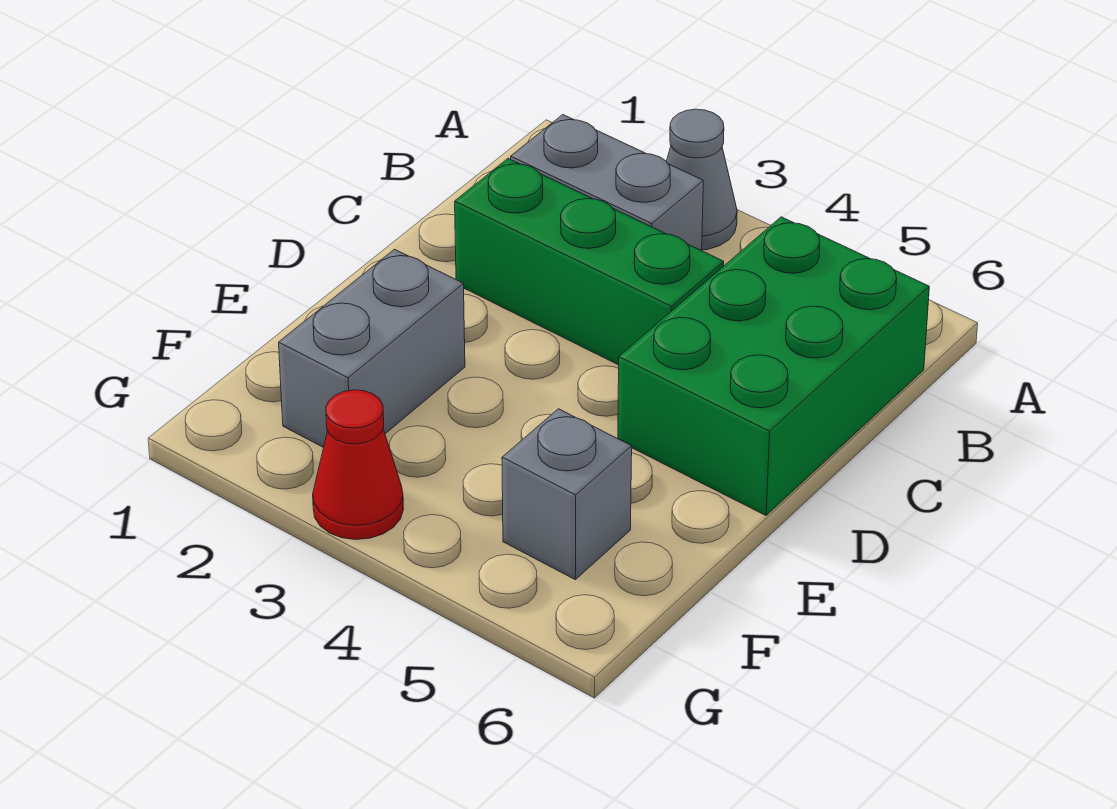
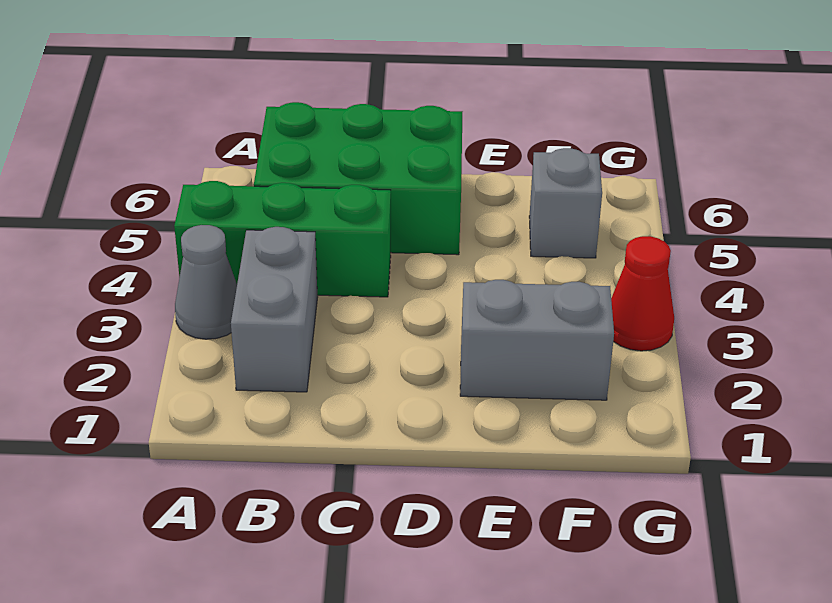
green brick C2:C4 level 1 -> green brick A4:C4 level 1

